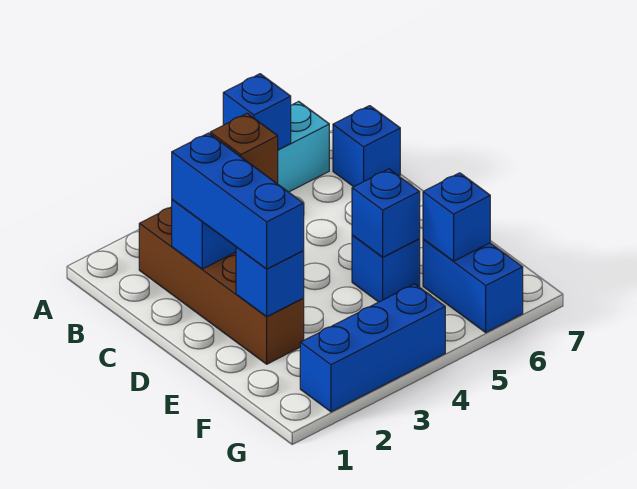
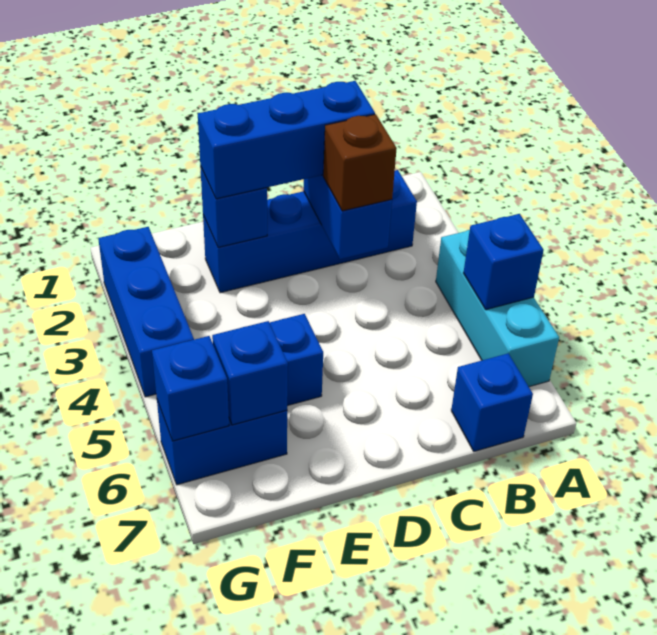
brown brick B2:E2 level 1 -> blue brick B2:E2 level 1
blue brick E5 level 2 -> blue brick G6 level 2

